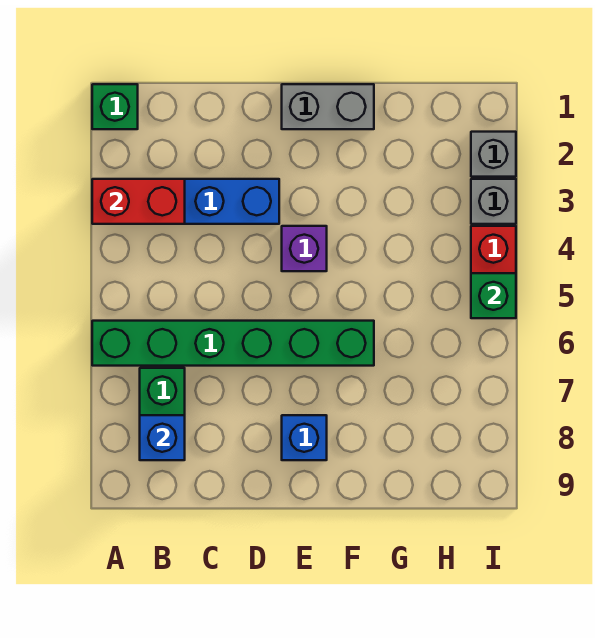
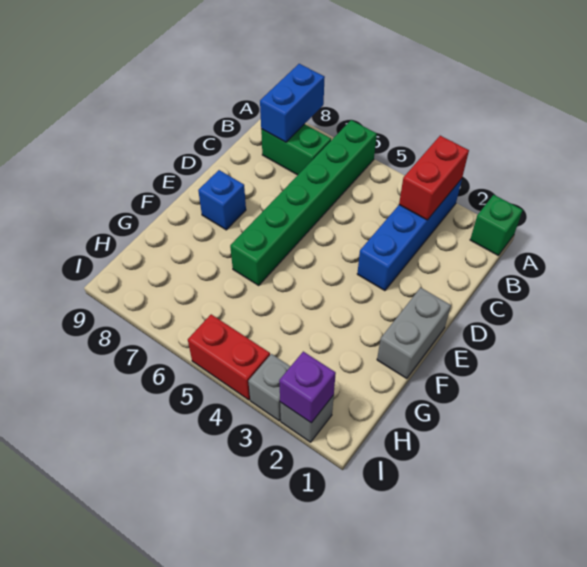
blue brick B8 level 2 -> blue brick A8:B8 level 2
purple brick E4 level 1 -> purple brick I2 level 2
green brick I5 level 2 -> none

